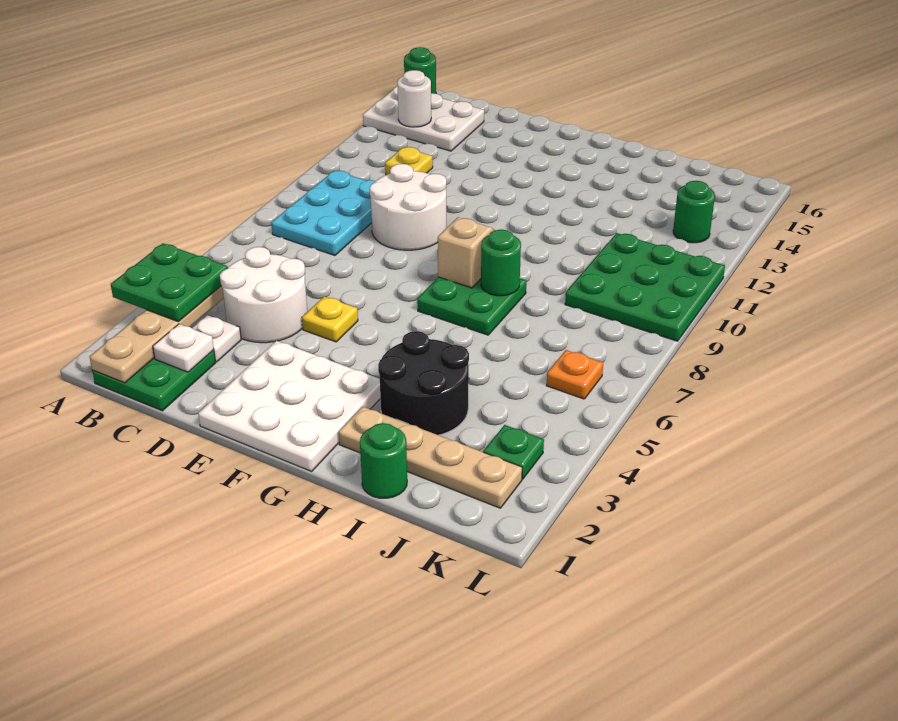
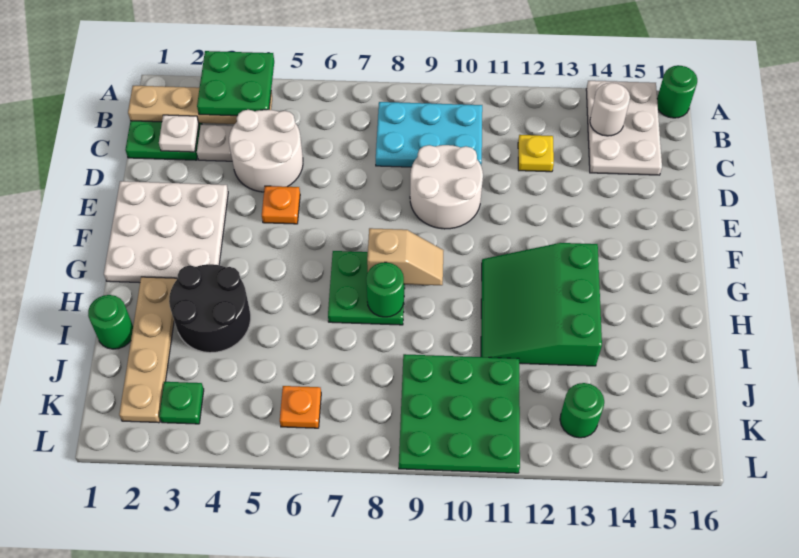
yellow plate E5 level 1 -> orange plate E5 level 1
none -> green slope G11:I13 level 1 top 13

